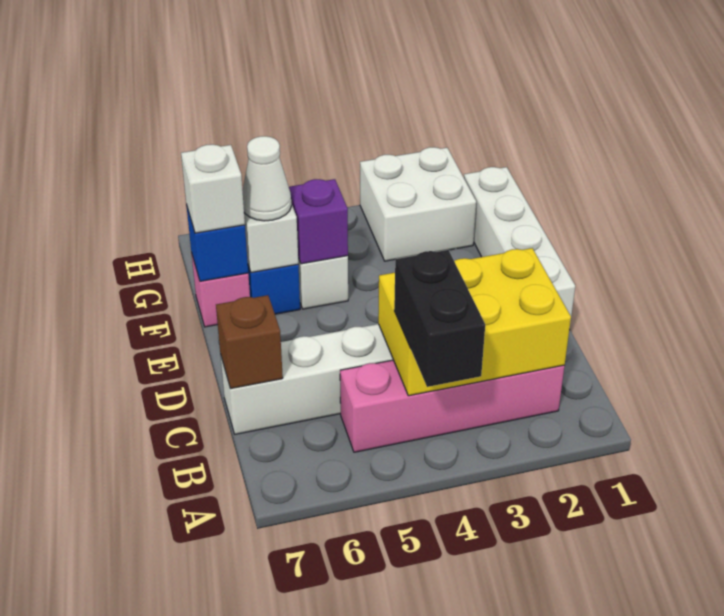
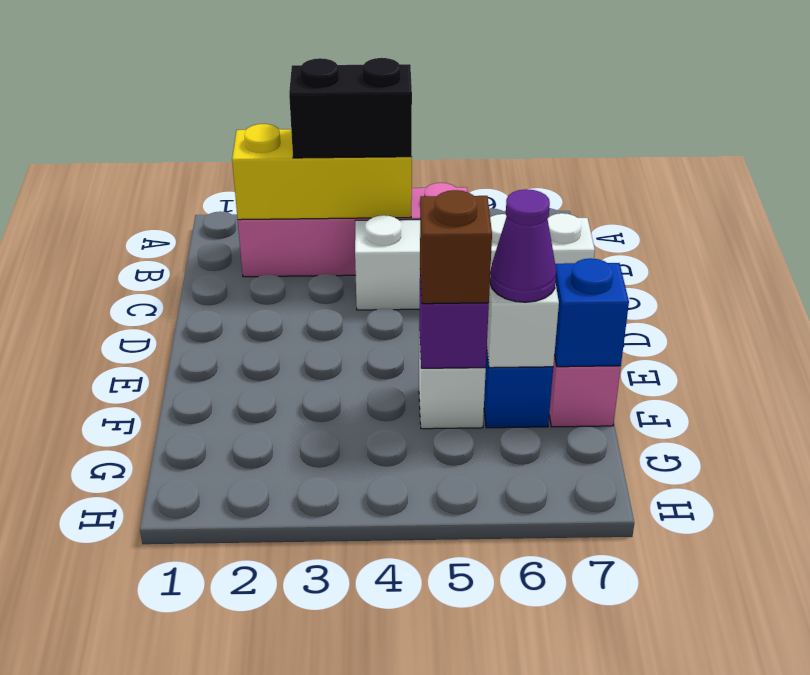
black brick A4:B4 level 3 -> black brick B3:B4 level 3
yellow brick B2:C4 level 2 -> yellow brick B2:B4 level 2
brown brick C7 level 2 -> brown brick F5 level 3
white brick D1:G1 level 1 -> none
white cone F6 level 3 -> purple cone F6 level 3
white brick F7 level 3 -> none
white brick G2:H3 level 1 -> none

